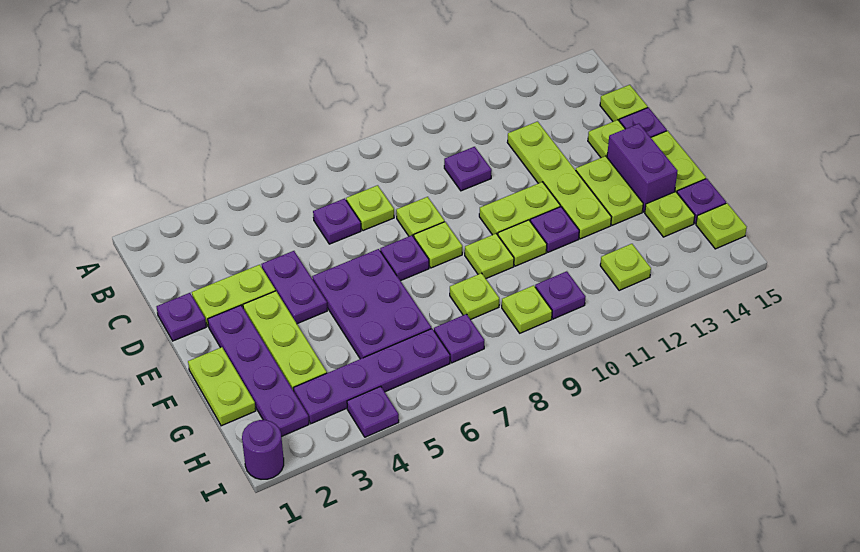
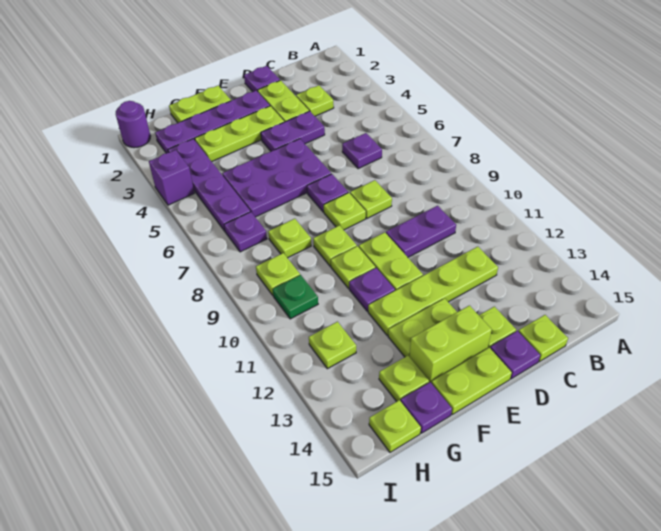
lime plate C7 level 1 -> lime plate C3 level 1
purple plate C10 level 1 -> purple plate C10:D10 level 1
purple brick E14:F14 level 1 -> lime brick E14:F14 level 1
purple plate H10 level 1 -> green plate H10 level 1
purple plate I4 level 1 -> purple brick I4 level 1

